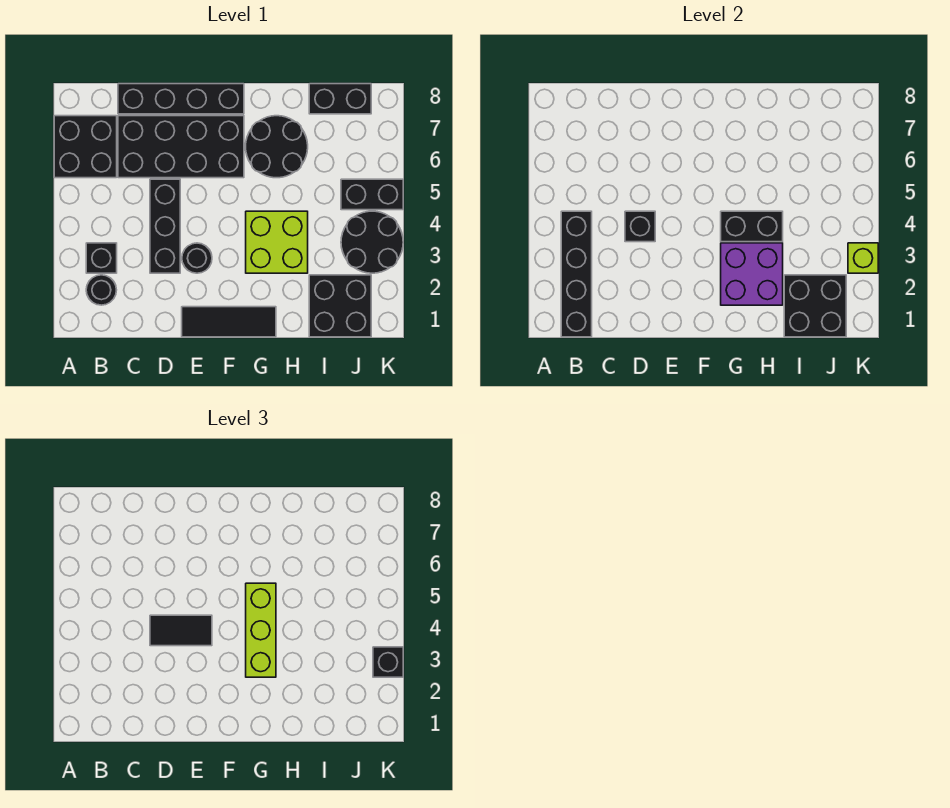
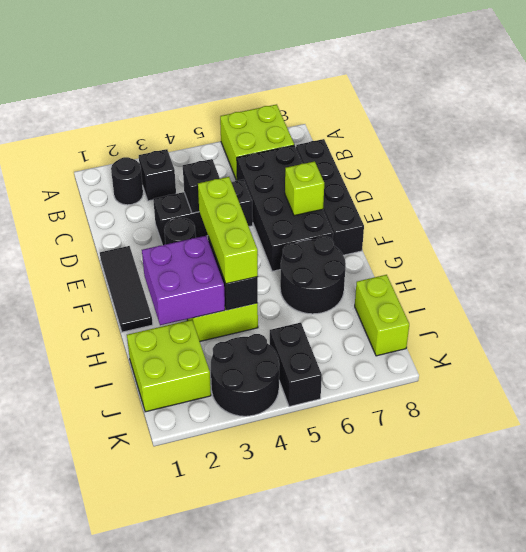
black brick A6:B7 level 1 -> lime brick A6:B7 level 1
black brick B1:B4 level 2 -> none
black tile D4:E4 level 3 -> none
lime brick G3:G5 level 3 -> lime brick F4:H4 level 3
black brick I1:J2 level 1 -> lime brick I1:J2 level 1
black brick I1:J2 level 2 -> none
black brick I8:J8 level 1 -> lime brick I8:J8 level 1
lime brick K3 level 2 -> lime brick E7 level 2
black brick K3 level 3 -> none

